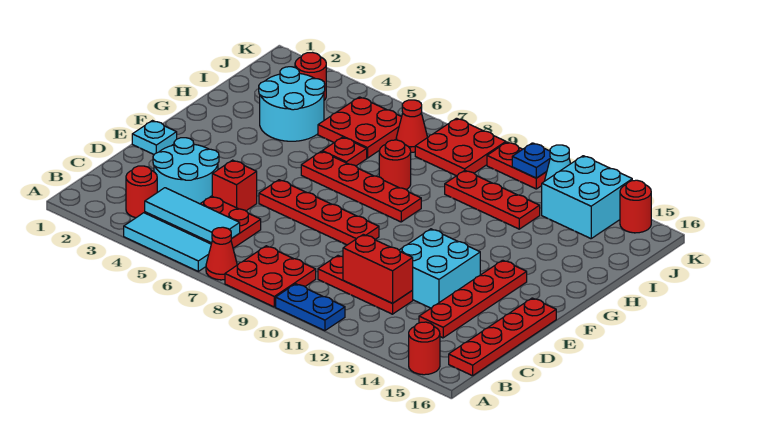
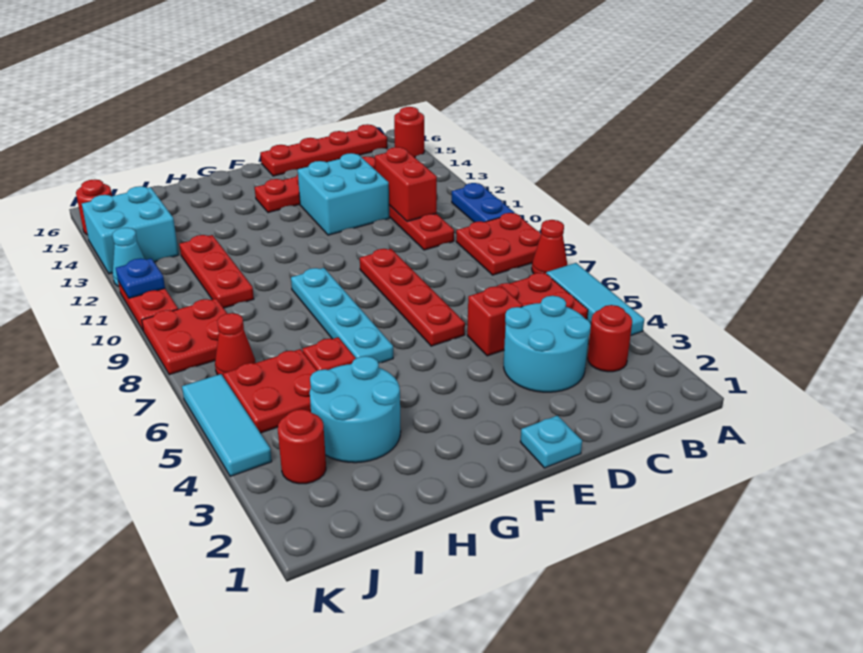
cyan tile B4:B6 level 2 -> cyan tile K4:K6 level 1
red plate G6:G9 level 1 -> cyan plate G6:G9 level 1
red round brick H8 level 1 -> none

